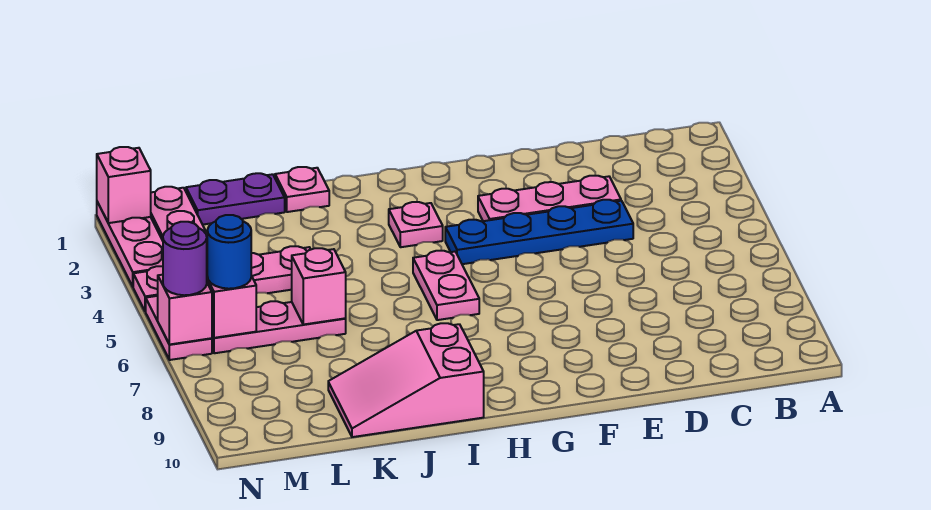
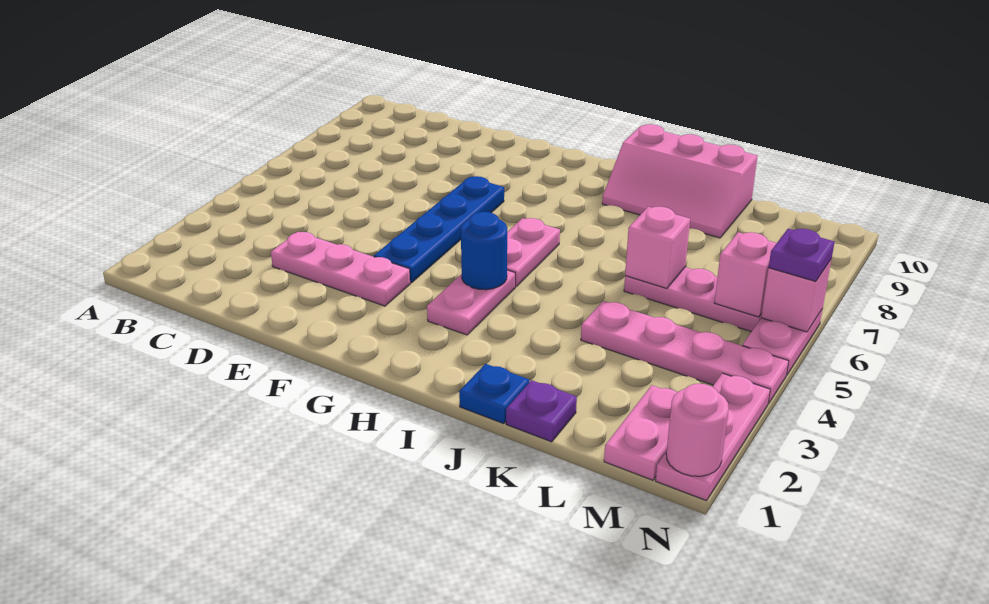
blue plate D4:G4 level 1 -> blue plate F4:F7 level 1
pink plate H3 level 1 -> pink plate H3:H4 level 1
pink slope I9:K10 level 1 top I -> pink slope I9:K10 level 1 top 10
pink plate J1 level 1 -> blue plate J1 level 1
purple plate K1:L1 level 1 -> purple plate K1 level 1
blue round brick M6 level 3 -> blue round brick H4 level 2
pink brick N1 level 2 -> pink round brick N1 level 2
purple round brick N6 level 3 -> purple plate N6 level 3

